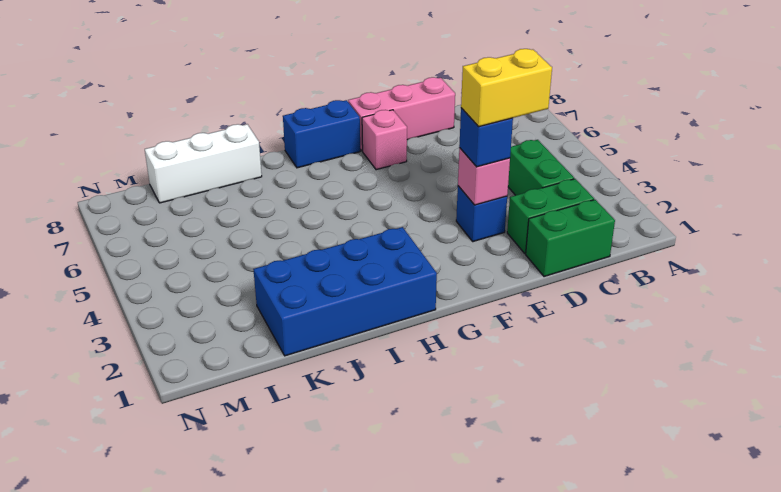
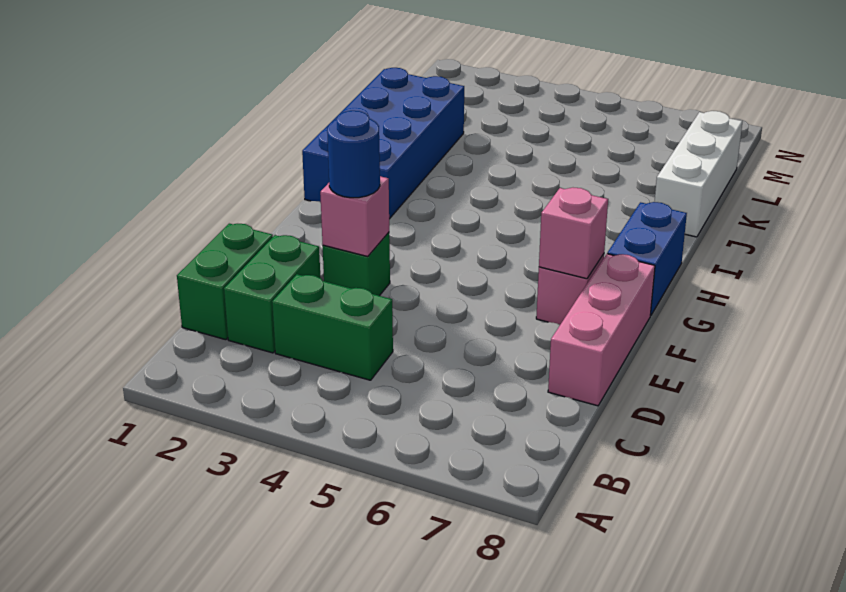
yellow brick D3:E3 level 4 -> none
blue brick E3 level 1 -> green brick E3 level 1
blue brick E3 level 3 -> blue round brick E3 level 3
none -> pink brick F7 level 2

